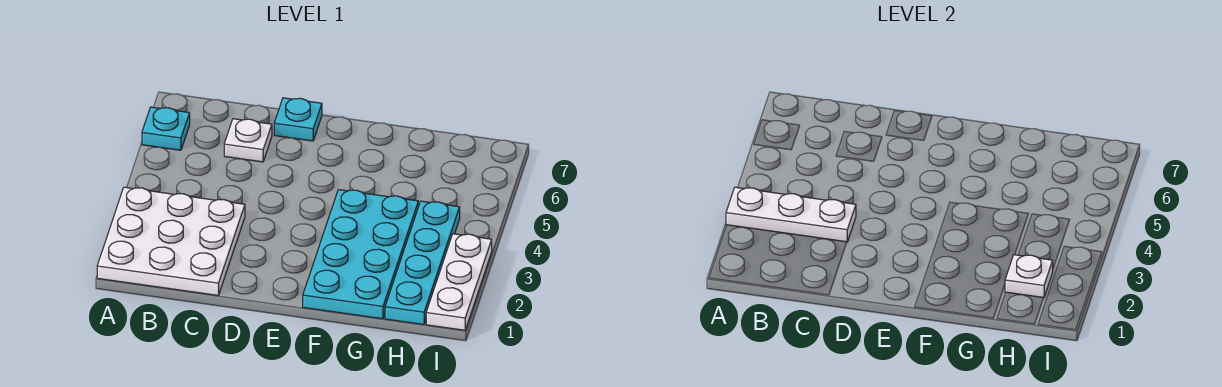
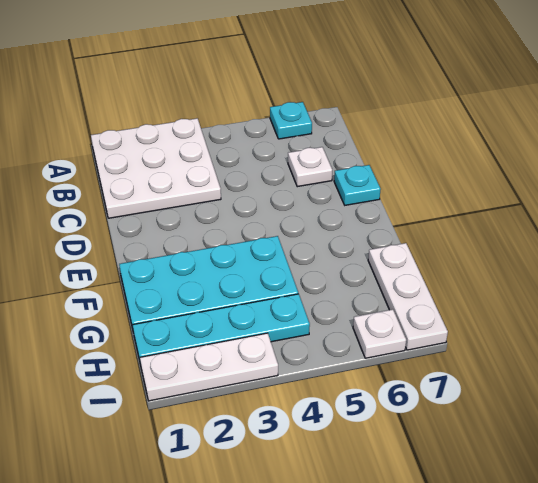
white plate A3:C3 level 2 -> white plate G7:I7 level 1
white plate H2 level 2 -> white plate I6 level 1

